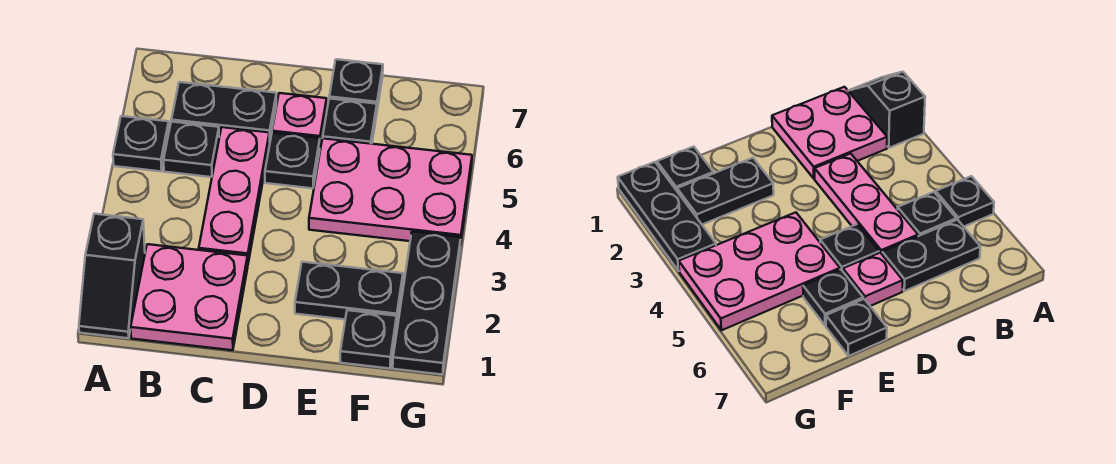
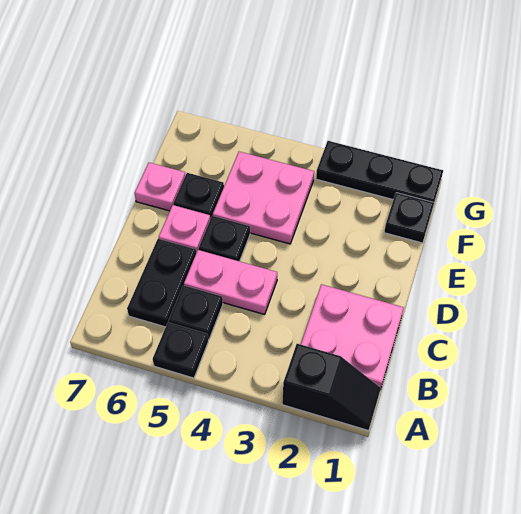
pink plate C3:C5 level 1 -> pink plate C4:C5 level 1
black plate E2:F2 level 1 -> none
pink plate E4:G5 level 1 -> pink plate E4:F5 level 1
black plate E7 level 1 -> pink plate E7 level 1

